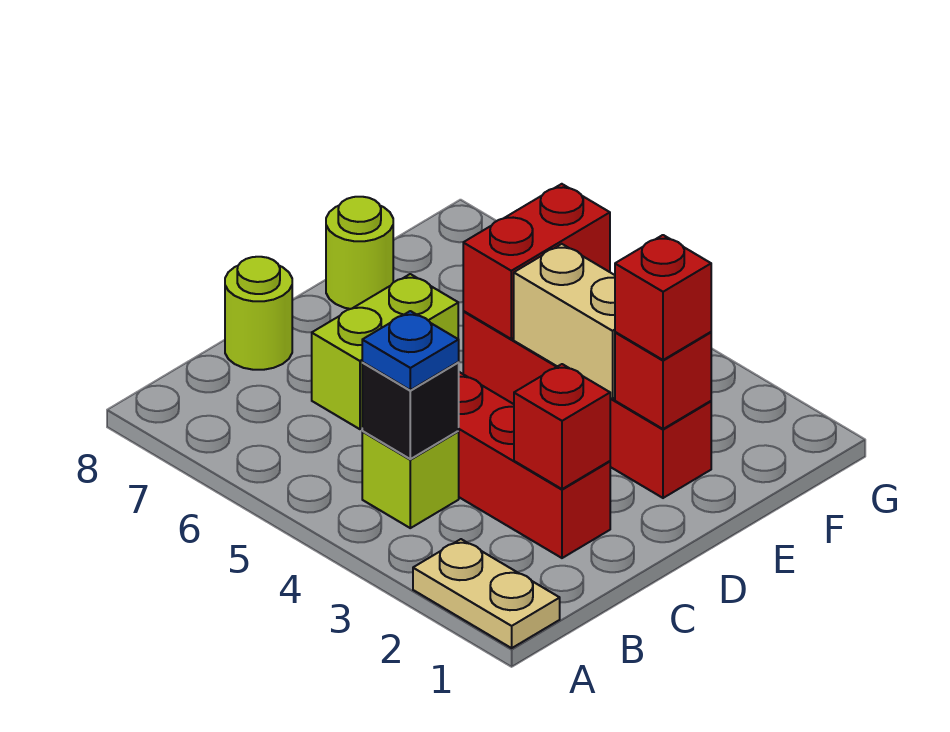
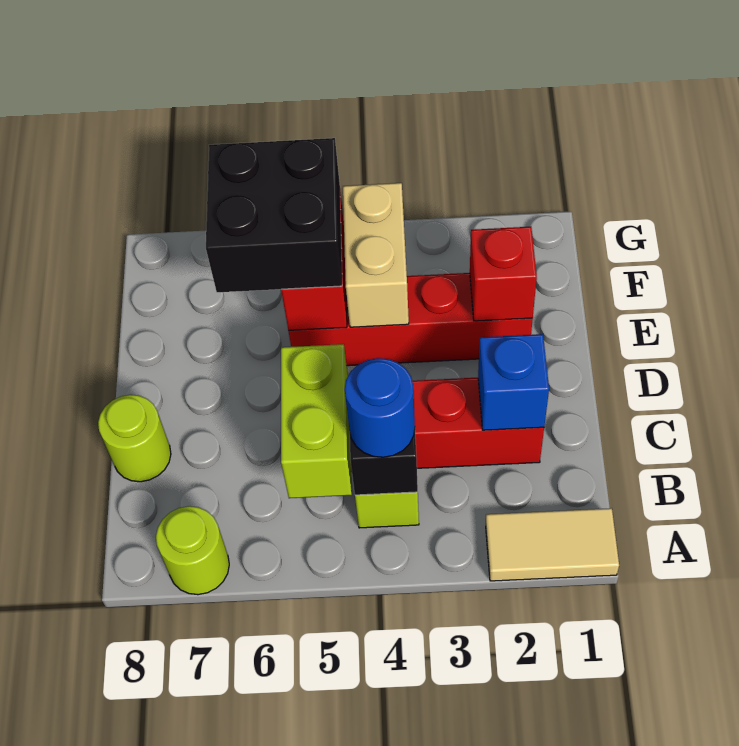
tan plate A1:A2 level 1 -> tan tile A1:A2 level 1
blue plate B4 level 3 -> blue round brick B4 level 3
red brick C2 level 2 -> blue brick C2 level 2
red brick E2 level 3 -> none
tan brick E3:E4 level 2 -> tan brick E4:F4 level 2
none -> black brick E5:F6 level 3
lime round brick E8 level 1 -> lime round brick A7 level 1

